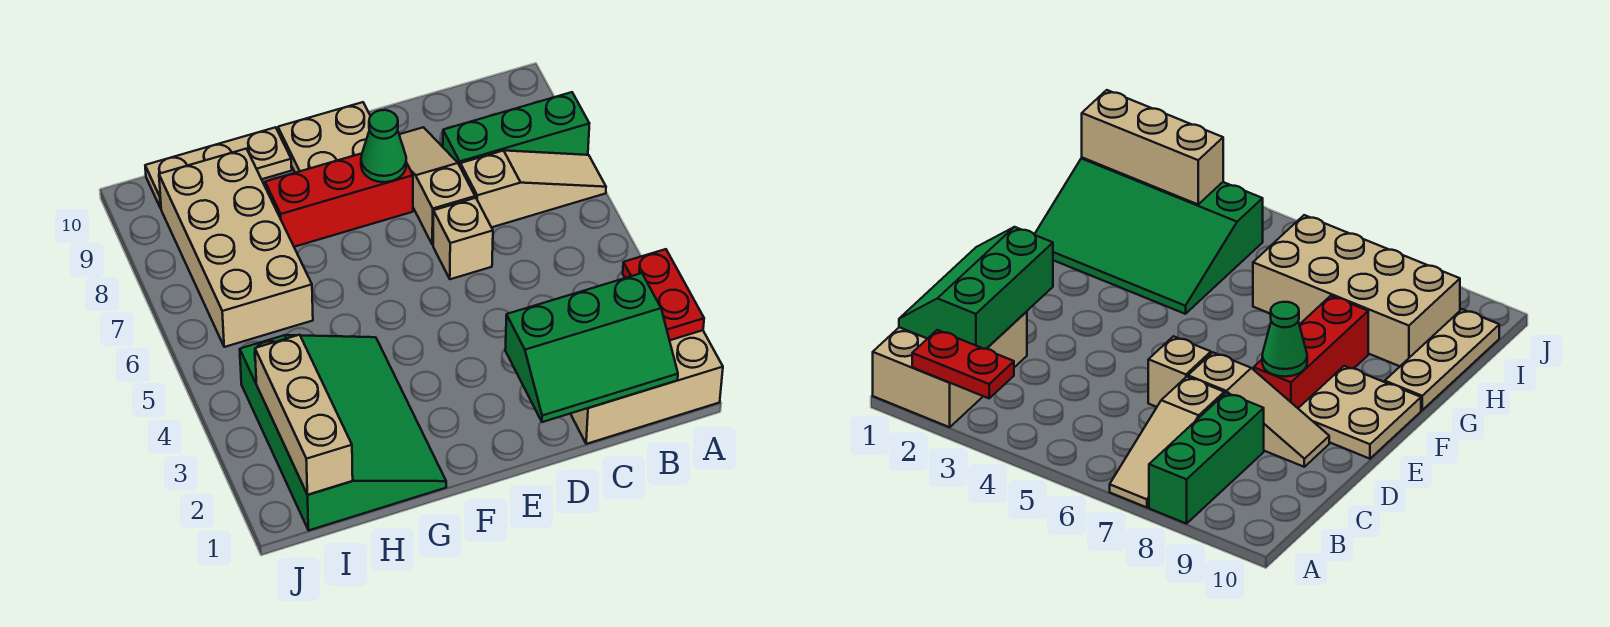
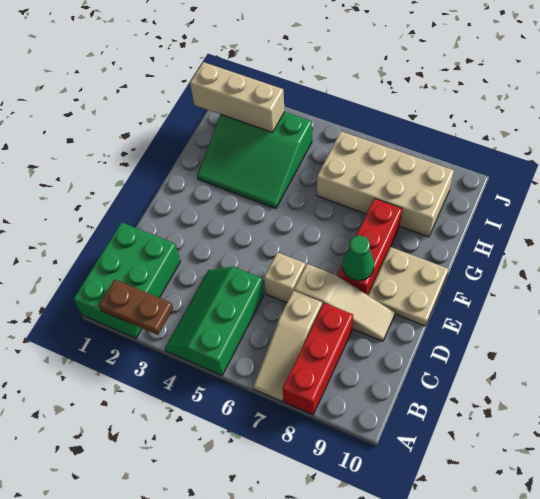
tan brick A1:C2 level 1 -> green brick A1:C2 level 1
red plate A2:A3 level 2 -> brown plate A2:A3 level 2
green brick A8:C8 level 1 -> red brick A8:C8 level 1
green slope B1:D2 level 2 top 2 -> green slope A4:C5 level 1 top 5
green slope G1:I4 level 1 top I -> green slope G2:I4 level 1 top I
tan plate G10:I10 level 1 -> none

